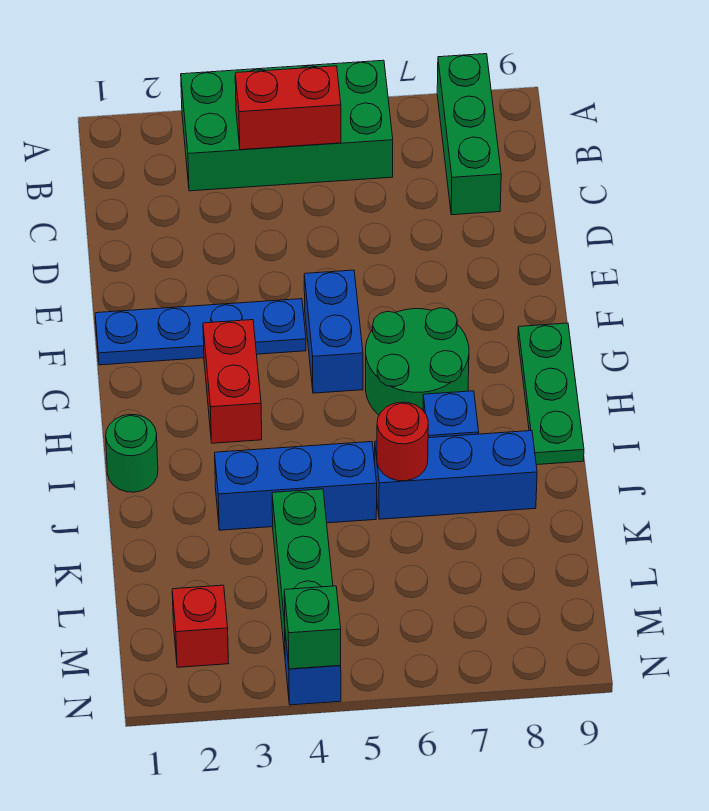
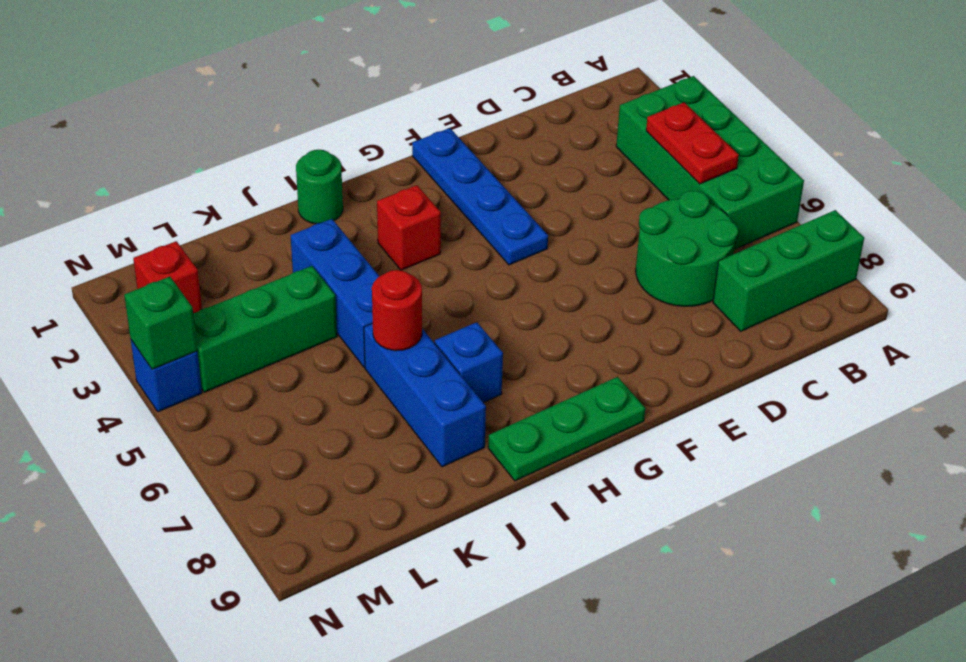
red brick B4:B5 level 2 -> red plate B4:B5 level 2
blue brick F5:G5 level 1 -> none
red brick G3:H3 level 1 -> red brick H3 level 1
green round brick G6:H7 level 1 -> green round brick C6:D7 level 1

